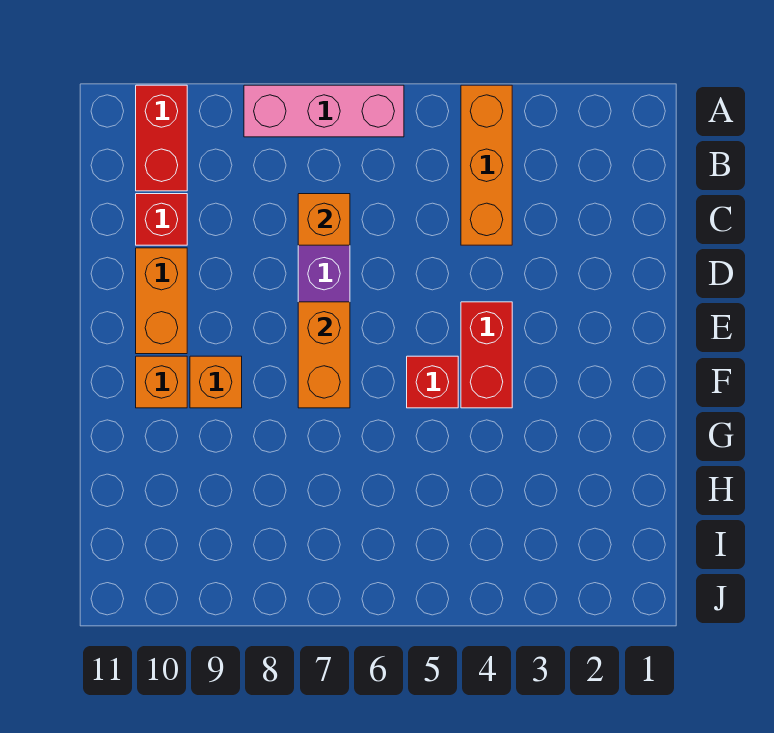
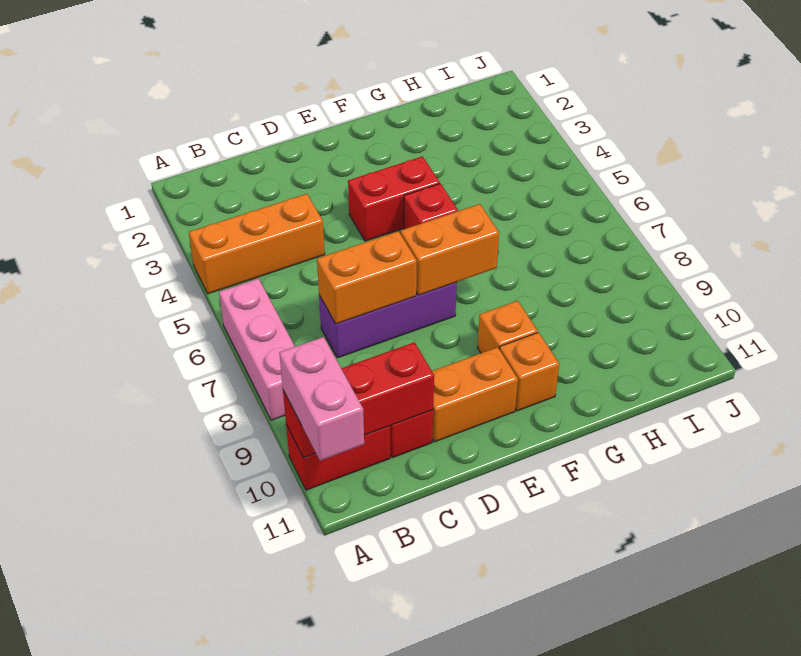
none -> red brick A10:C10 level 2
none -> pink brick A10:A11 level 3
orange brick C7 level 2 -> orange brick C7:D7 level 2

